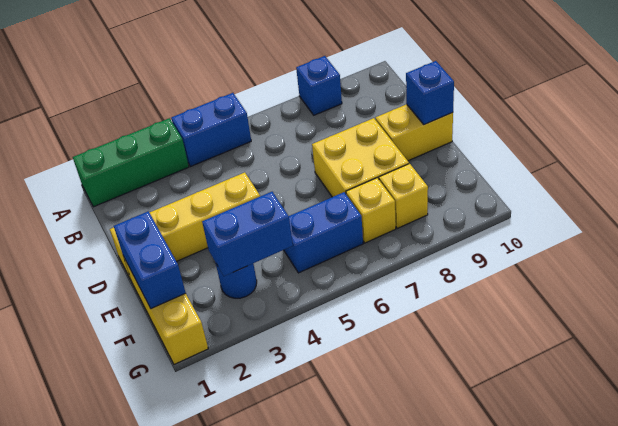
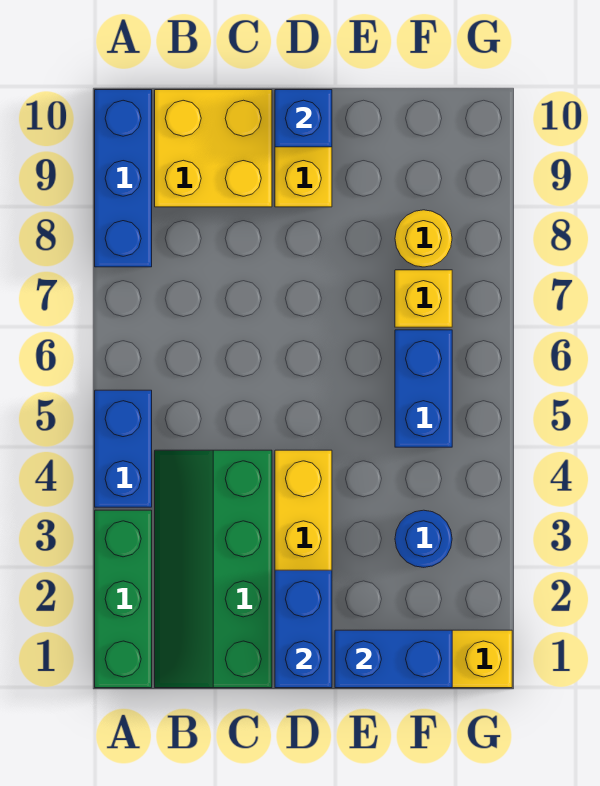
blue brick A8 level 1 -> blue brick A8:A10 level 1
none -> green slope B1:C4 level 1 top C
yellow brick D7:E8 level 1 -> yellow brick B9:C10 level 1
blue brick F3:F4 level 2 -> blue brick D1:D2 level 2
yellow brick F8 level 1 -> yellow round brick F8 level 1

